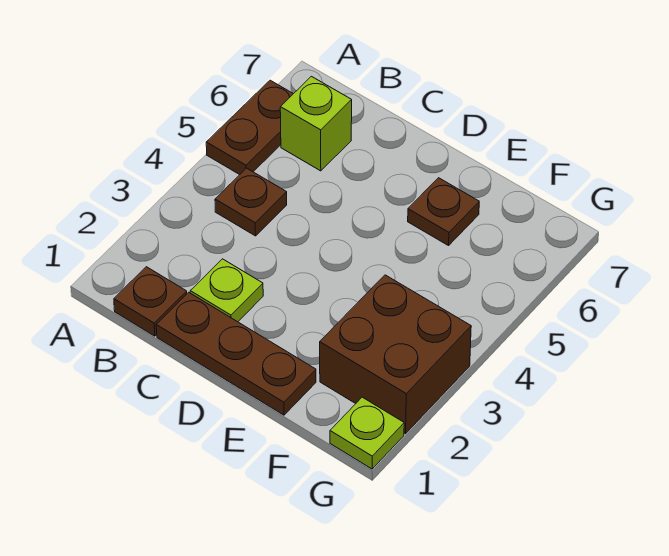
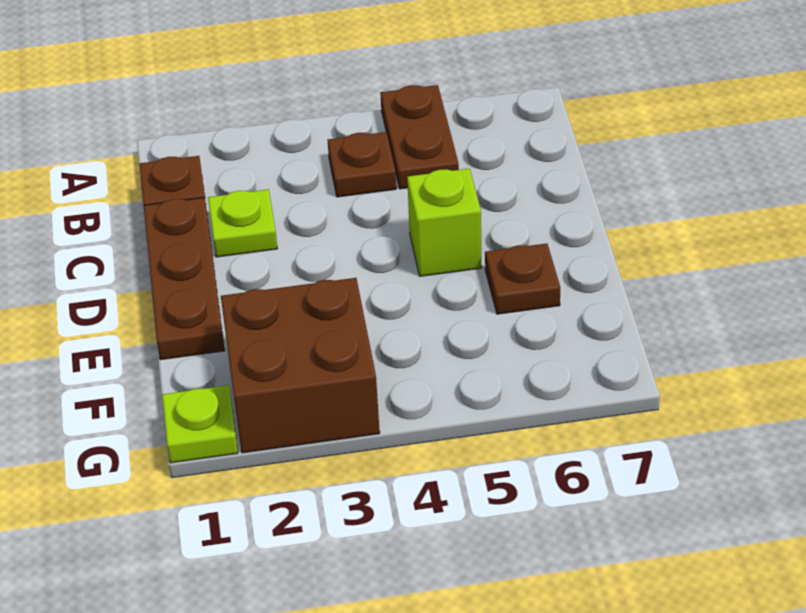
brown plate A5:A6 level 1 -> brown plate A5:B5 level 1
lime brick B6 level 1 -> lime brick D5 level 1

